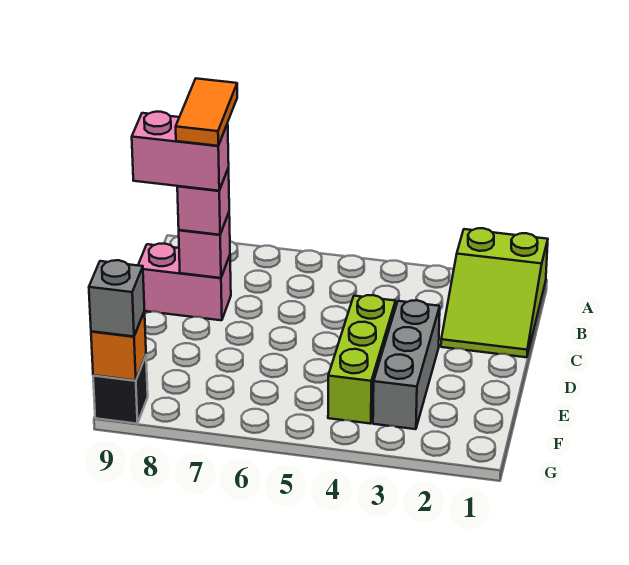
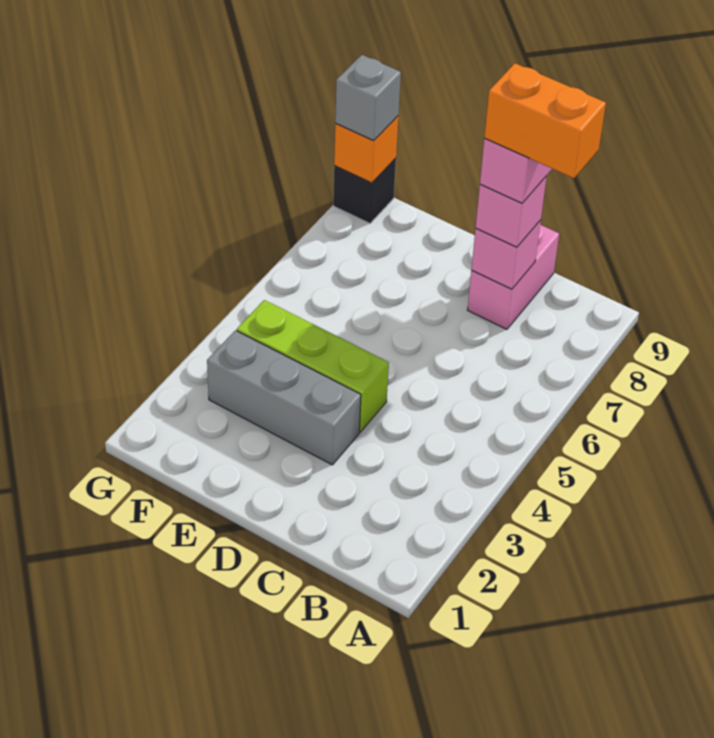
lime slope A1:C2 level 1 top A -> none
orange tile B8:C8 level 5 -> orange brick B8:C8 level 5

